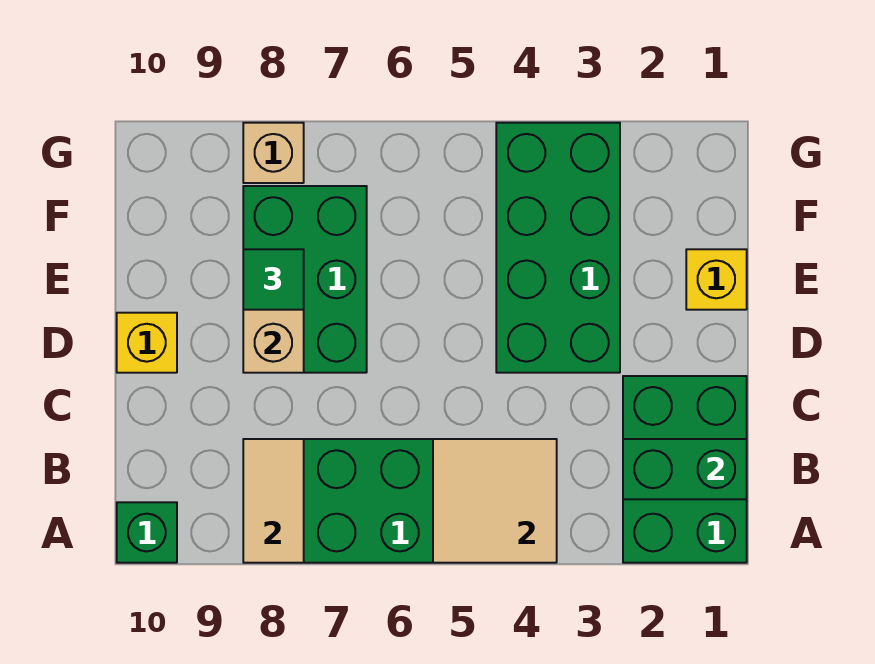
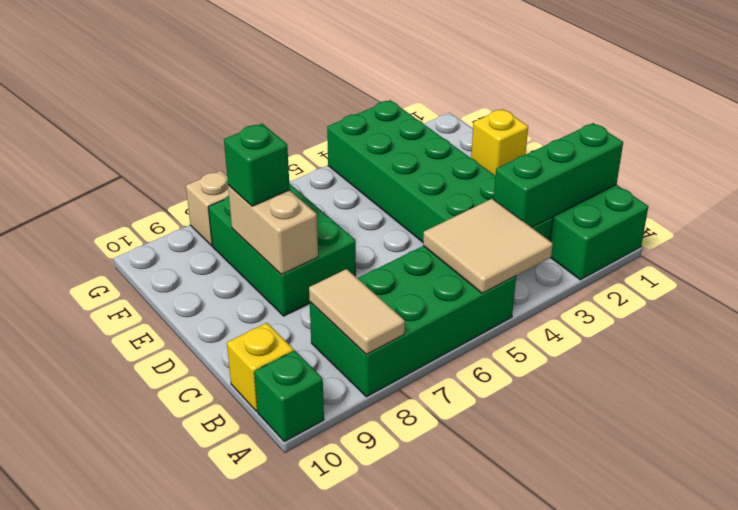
green brick B1:B2 level 2 -> green brick B1:B3 level 2
green brick D3:G4 level 1 -> green brick B3:G4 level 1
yellow brick D10 level 1 -> yellow brick B10 level 1
green tile E8 level 3 -> green brick E8 level 3

